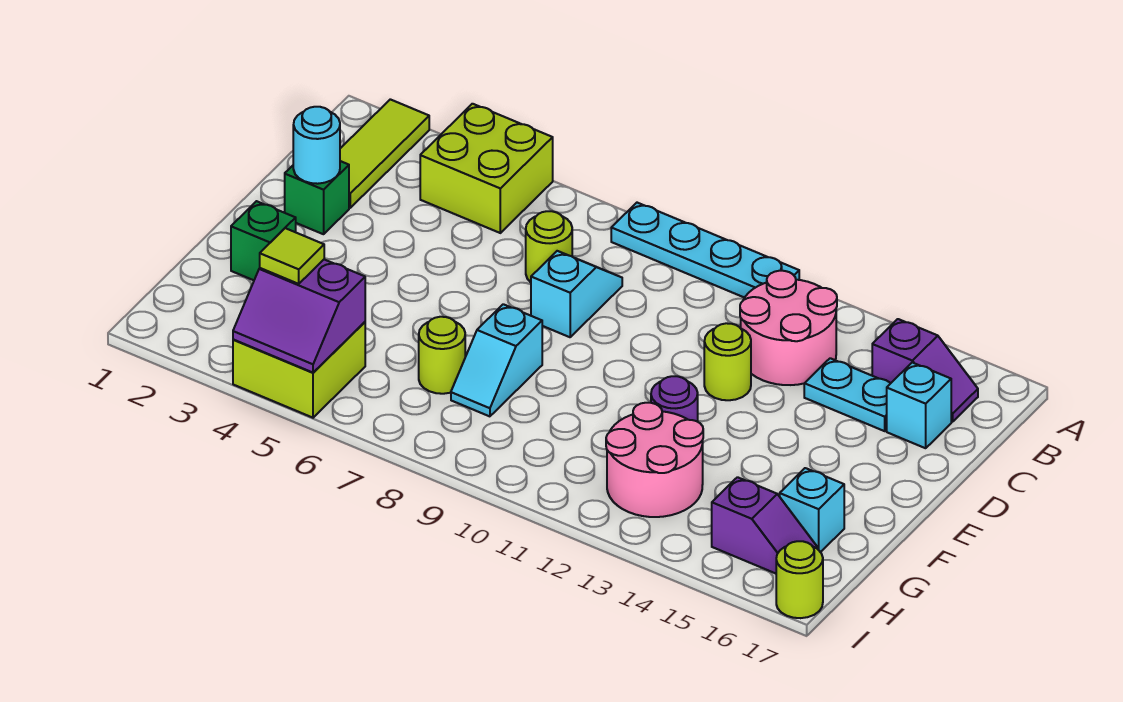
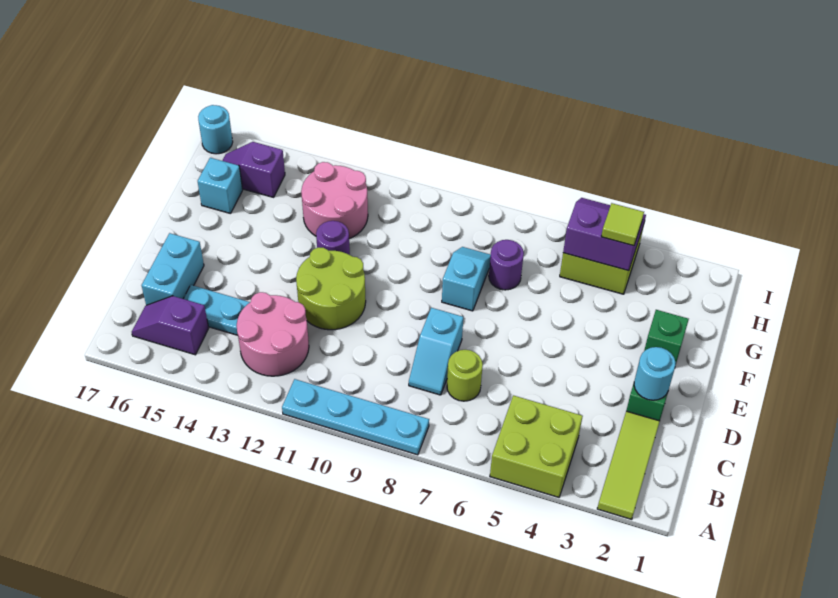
cyan brick C16 level 1 -> cyan brick C16:D16 level 1
lime round brick D12 level 1 -> lime round brick D11:E12 level 1
lime round brick G7 level 1 -> purple round brick G7 level 1
lime round brick I17 level 1 -> cyan round brick I17 level 1

